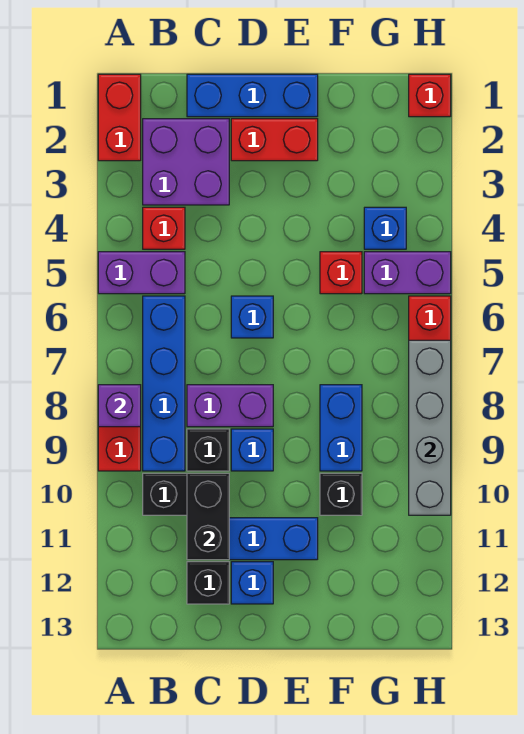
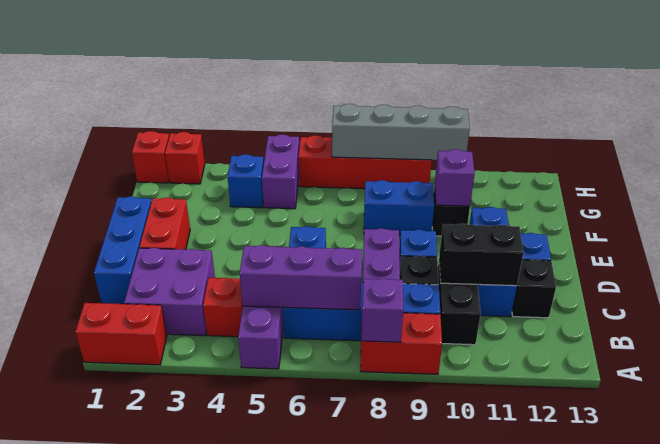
none -> purple brick B5:B7 level 2
red brick F5 level 1 -> red brick H2 level 1
none -> purple brick F10 level 2

